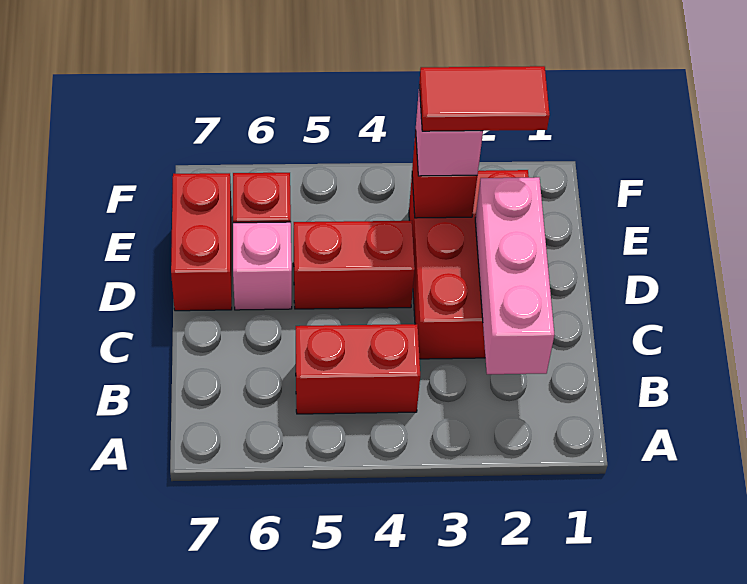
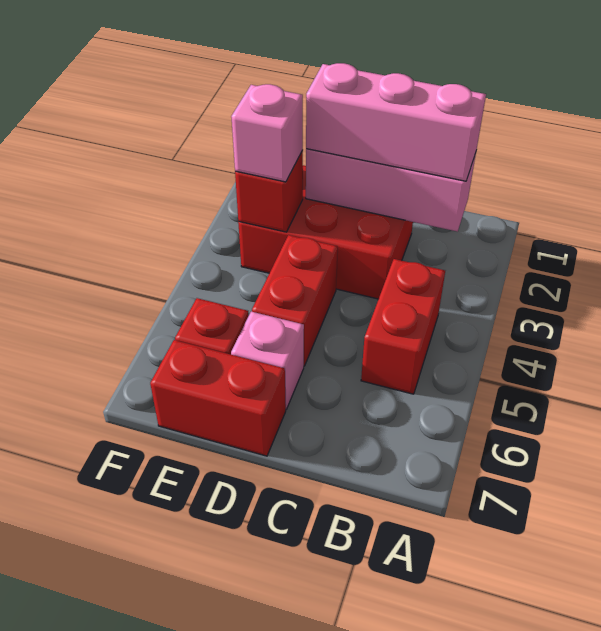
none -> pink brick B2:D2 level 3
red tile E2:E3 level 4 -> none

